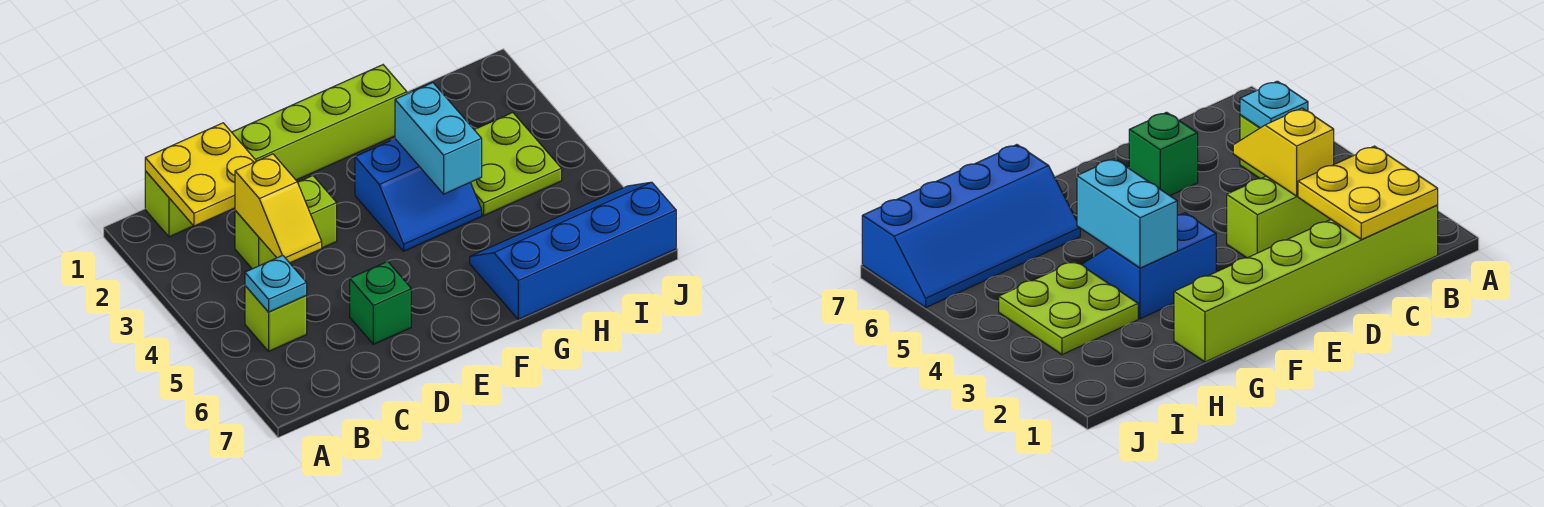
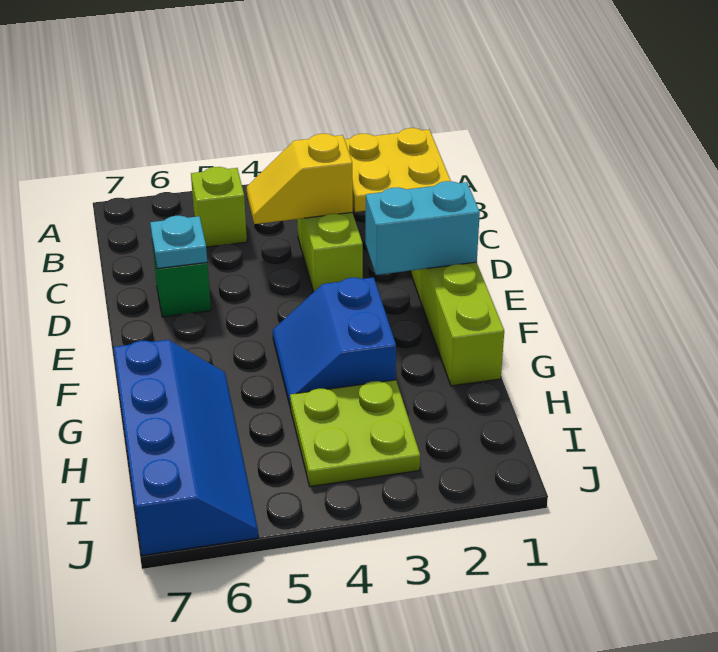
cyan plate B5 level 2 -> cyan plate D6 level 2
cyan brick G3:G4 level 2 -> cyan brick E1:E2 level 2

